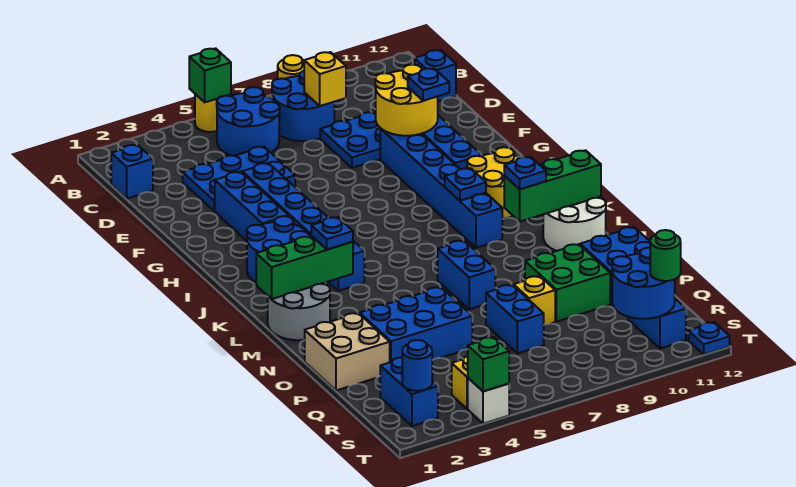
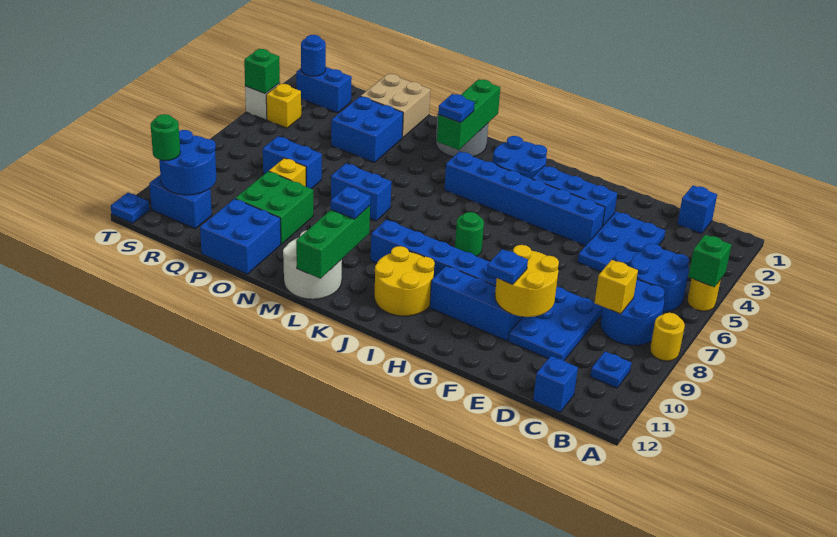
none -> green round brick I7 level 1
blue plate J9 level 2 -> blue plate B10 level 1
blue brick O3:P5 level 1 -> blue brick O3:P4 level 1

